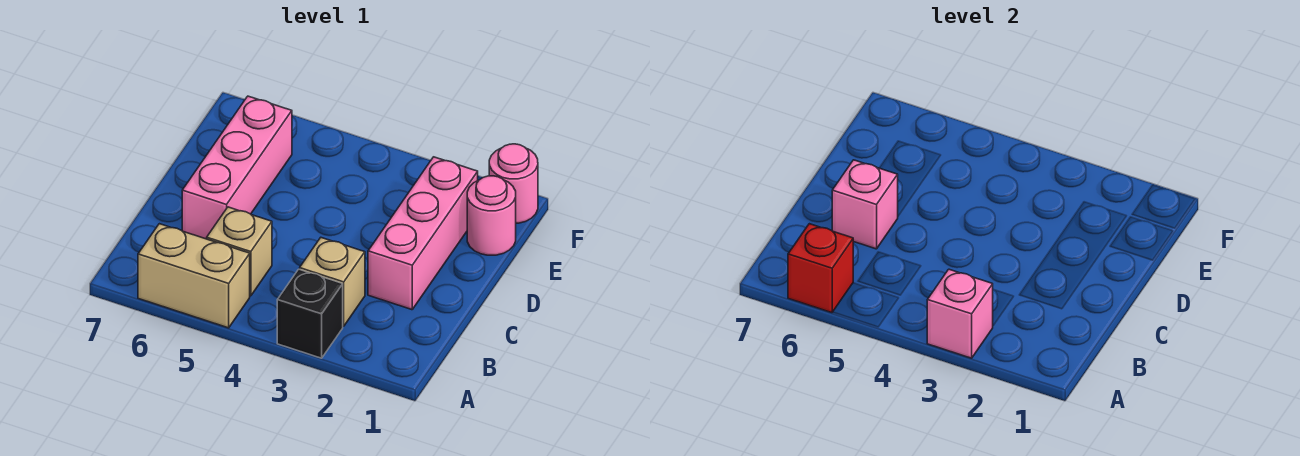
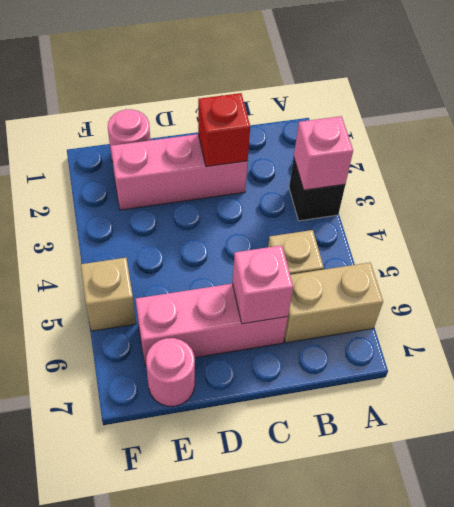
tan brick A5:A6 level 1 -> tan brick A6:B6 level 1
red brick A6 level 2 -> red brick C2 level 2
tan brick B3 level 1 -> tan brick F5 level 1
pink round brick F1 level 1 -> pink round brick E7 level 1

